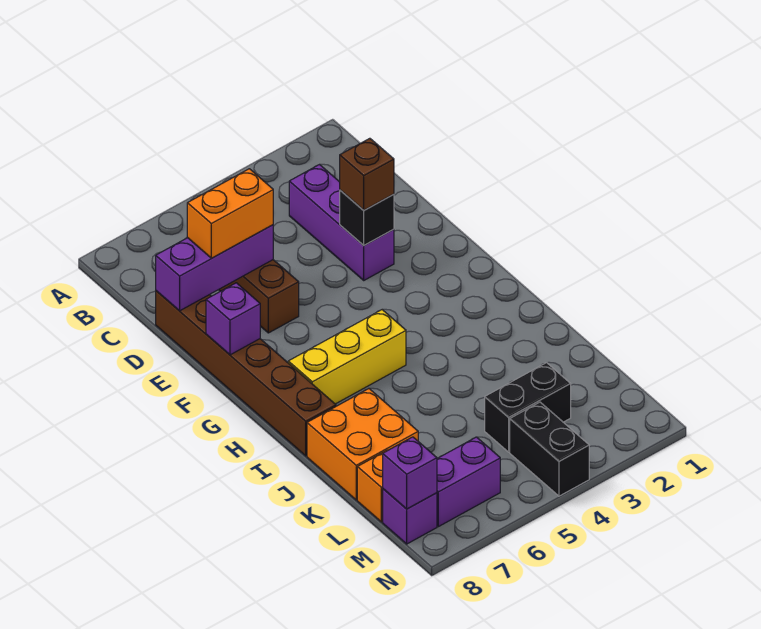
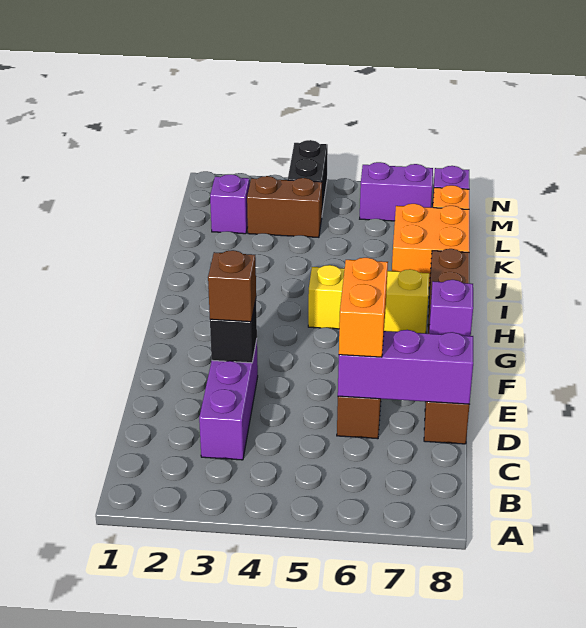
orange brick D6:D7 level 3 -> orange brick D6:E6 level 3
black brick L3:L4 level 1 -> brown brick L3:L4 level 1
purple brick M8 level 2 -> purple brick L2 level 1

